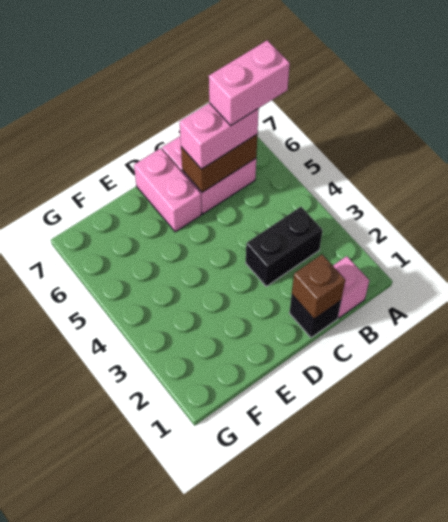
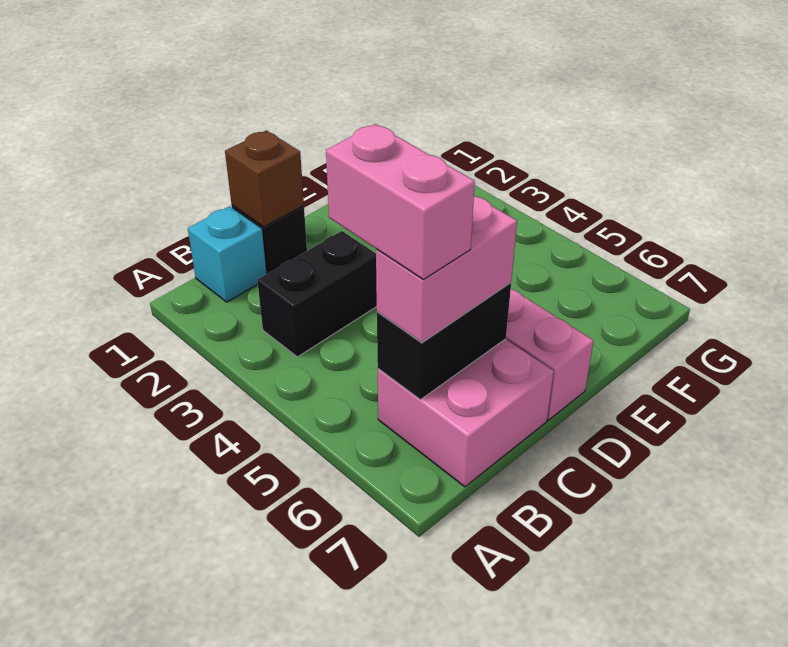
pink brick A6:B6 level 4 -> pink brick B5:B6 level 4
pink brick B1 level 1 -> cyan brick B1 level 1
brown brick B6:C6 level 2 -> black brick B6:C6 level 2

